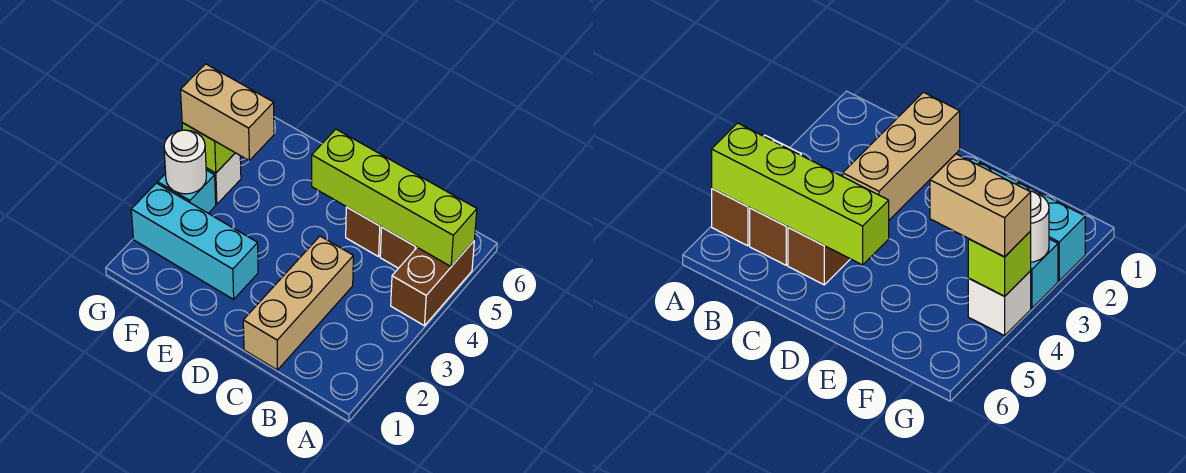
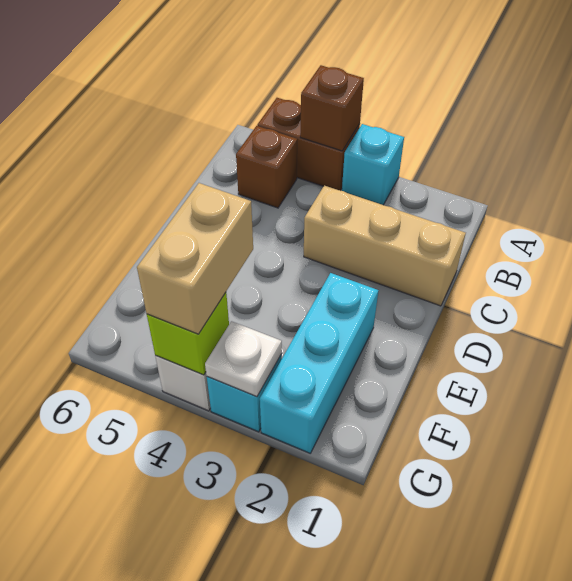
none -> cyan brick A3 level 1
lime brick A5:D5 level 2 -> none
brown brick C5 level 1 -> brown brick A4 level 2
white round brick G3 level 2 -> white plate G3 level 2

